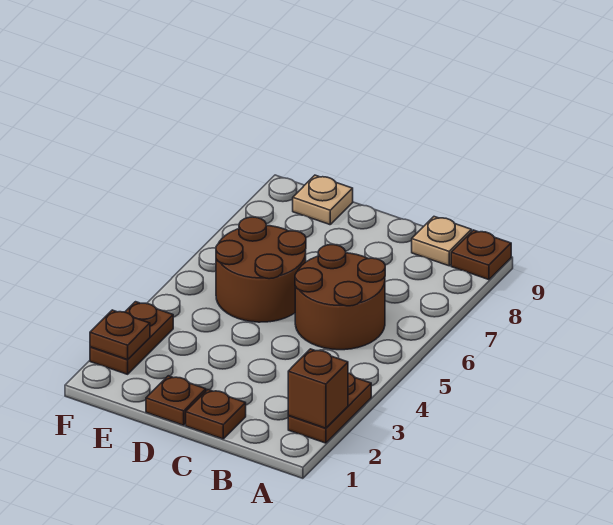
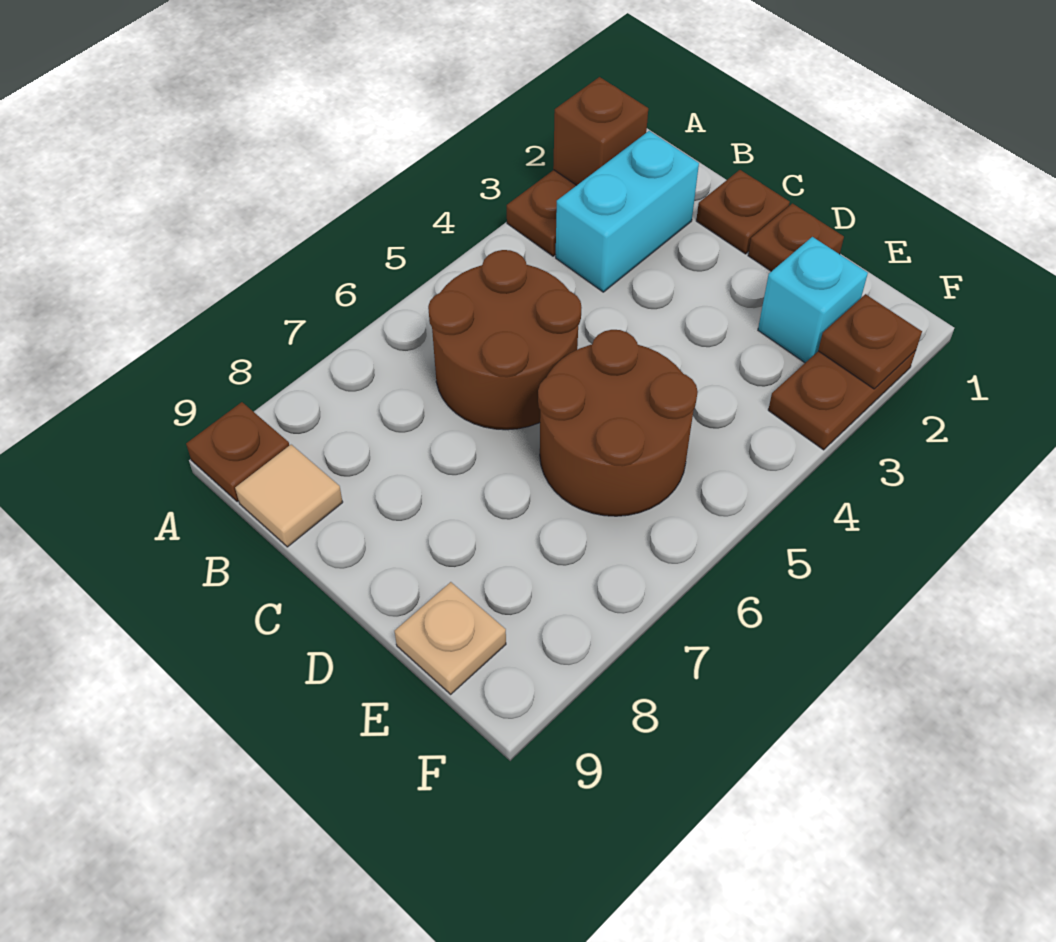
none -> cyan brick B2:B3 level 1
tan plate B9 level 1 -> tan tile B9 level 1
none -> cyan brick E2 level 1

